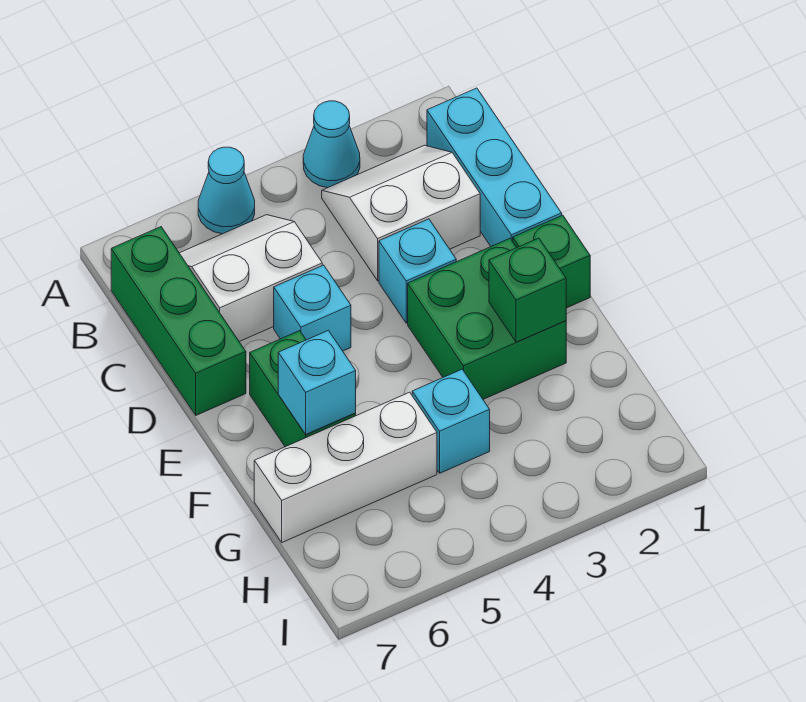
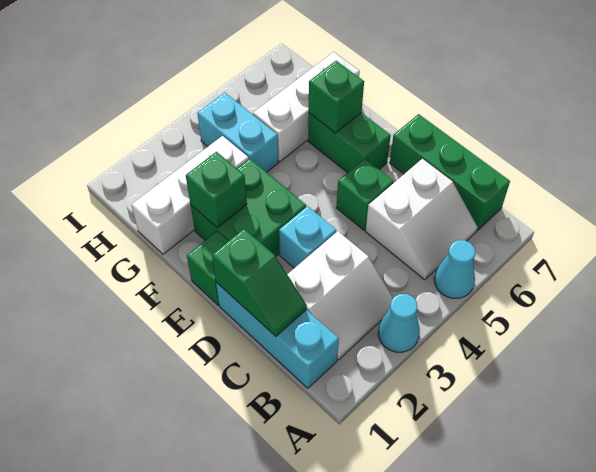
none -> green slope C1:D1 level 2 top D
cyan brick D5 level 1 -> green brick D5 level 1
cyan brick F6 level 2 -> green brick F6 level 2
none -> white brick G1:G3 level 1
cyan brick G4 level 1 -> cyan brick G4:H4 level 1

